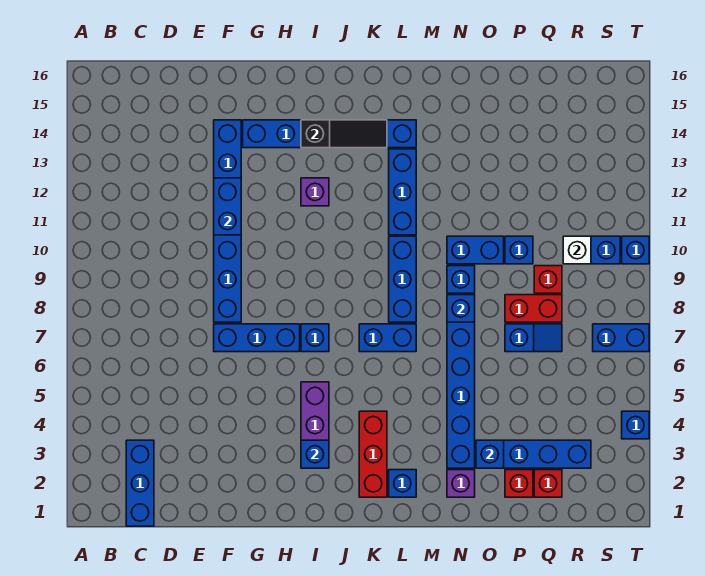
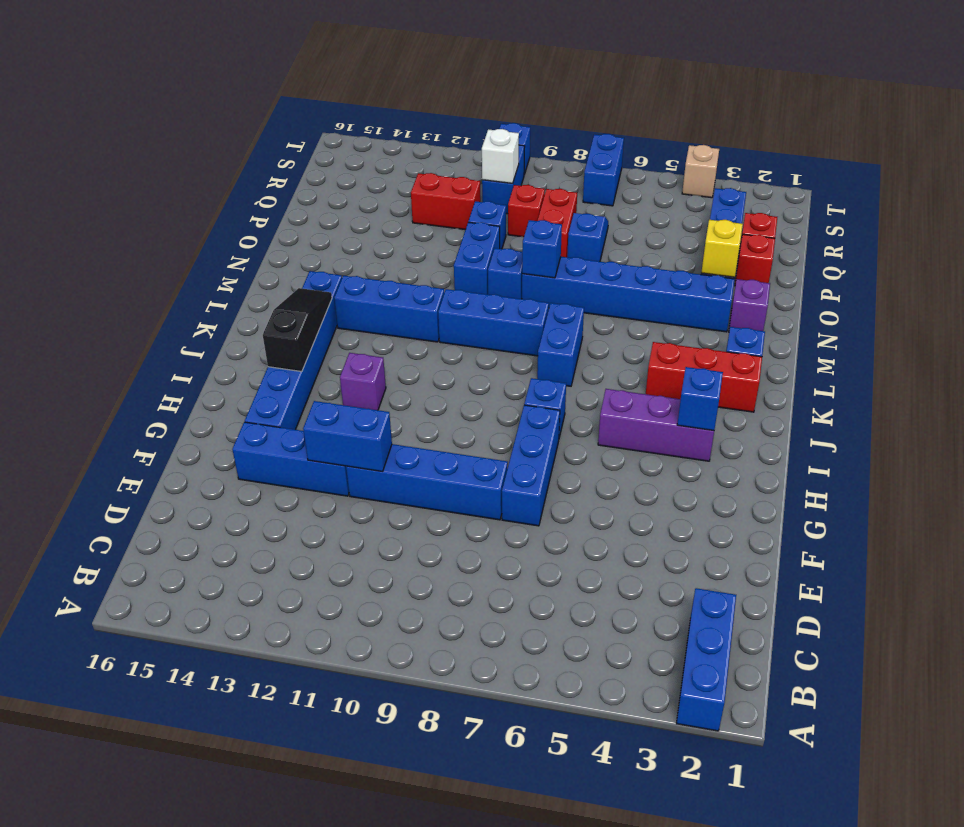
blue brick C1:C3 level 1 -> blue brick A2:C2 level 1
blue brick O3 level 2 -> yellow brick O3 level 2
none -> red brick Q11:Q12 level 1
blue brick T4 level 1 -> tan brick T4 level 1

